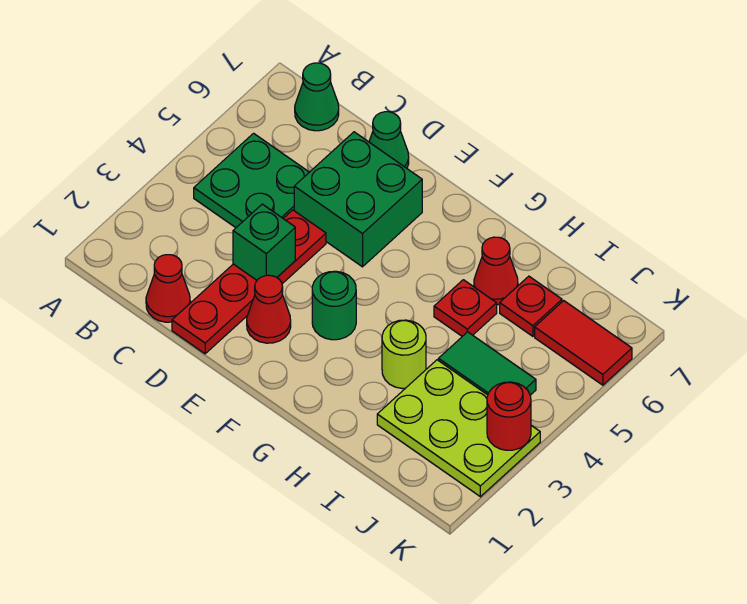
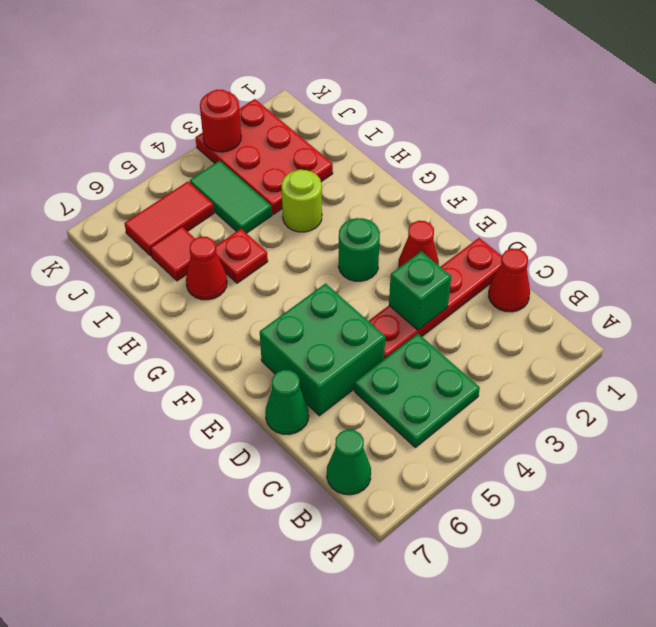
lime plate I2:K3 level 1 -> red plate I2:K3 level 1
red plate I6 level 1 -> red tile I6 level 1
red tile J6:K6 level 1 -> red tile J5:J6 level 1

